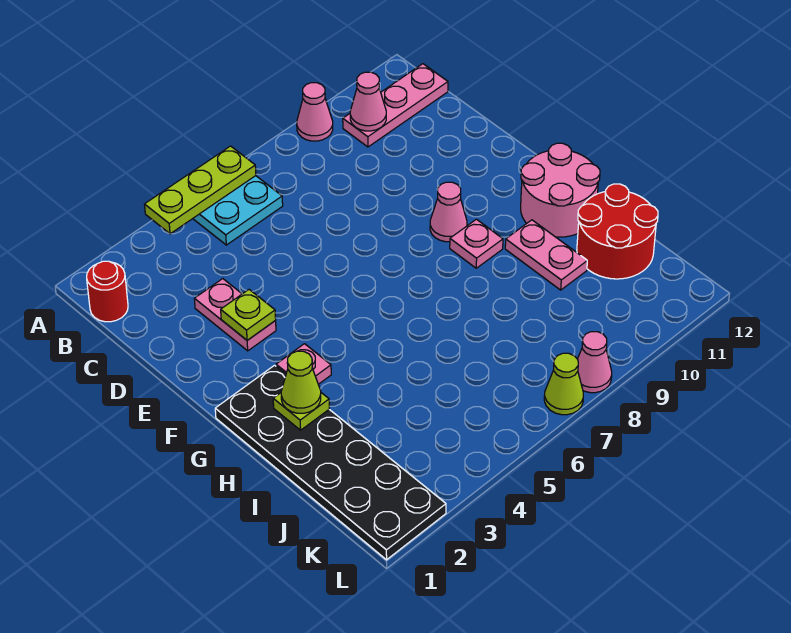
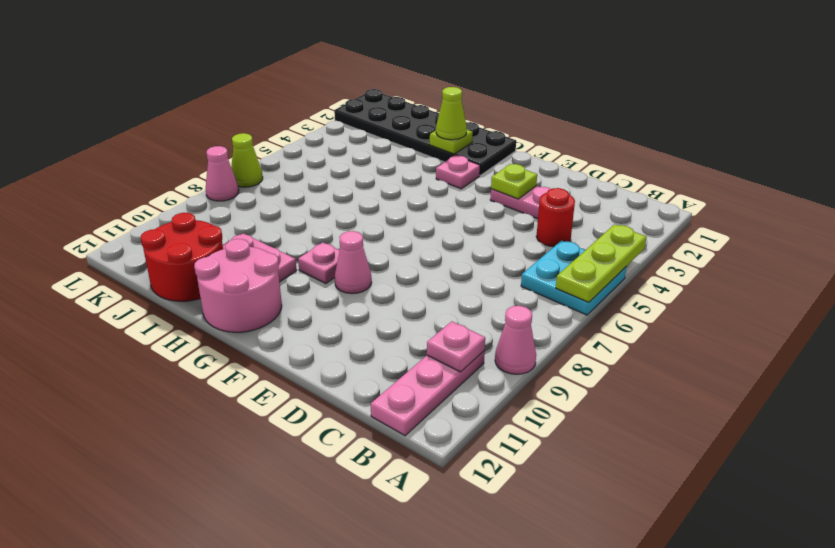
red round brick B1 level 1 -> red round brick C4 level 1
pink cone B10 level 2 -> pink plate B10 level 2

